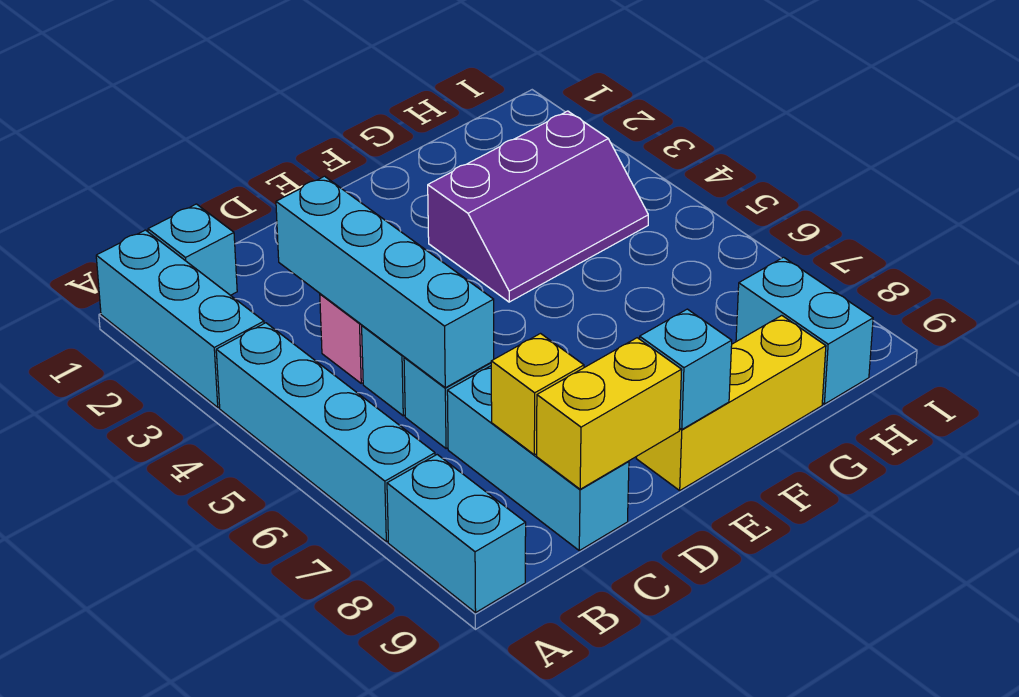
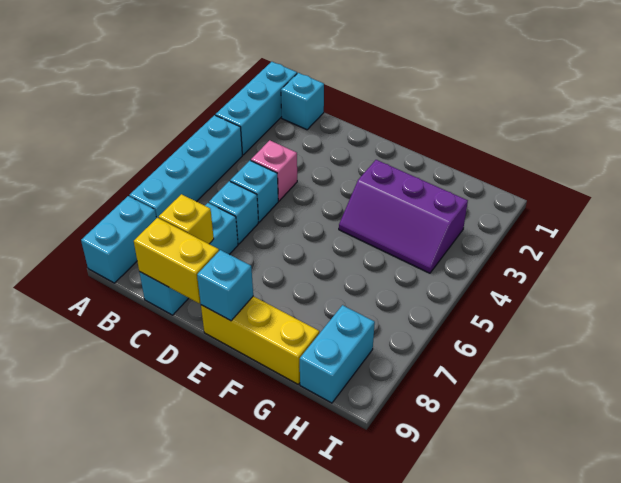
cyan brick C3:C6 level 2 -> none

